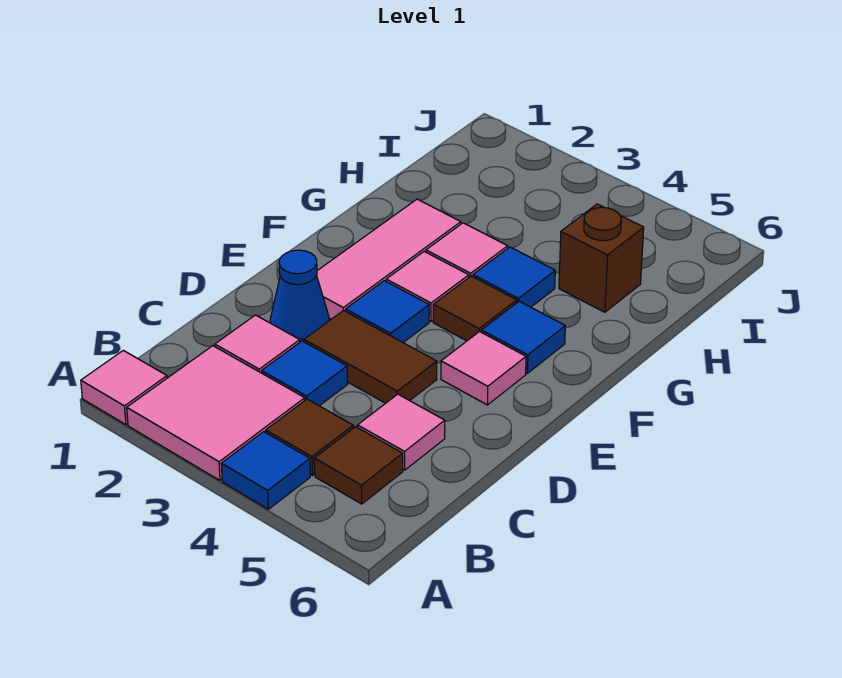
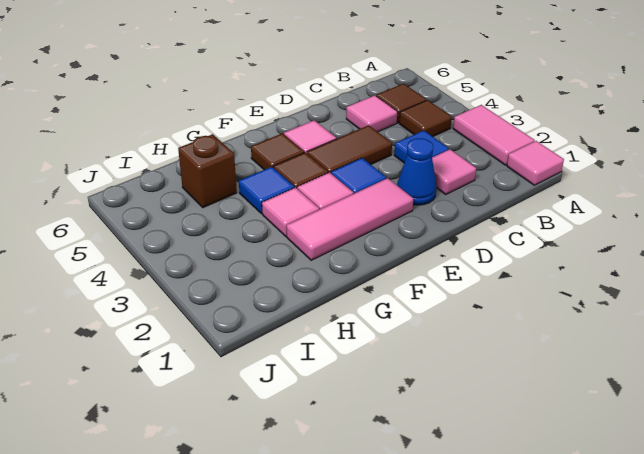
pink tile A2:B3 level 1 -> pink tile A2:A3 level 1
blue tile A4 level 1 -> none
brown tile D3:D4 level 1 -> brown tile D4:E4 level 1
blue tile F5 level 1 -> brown tile F5 level 1

